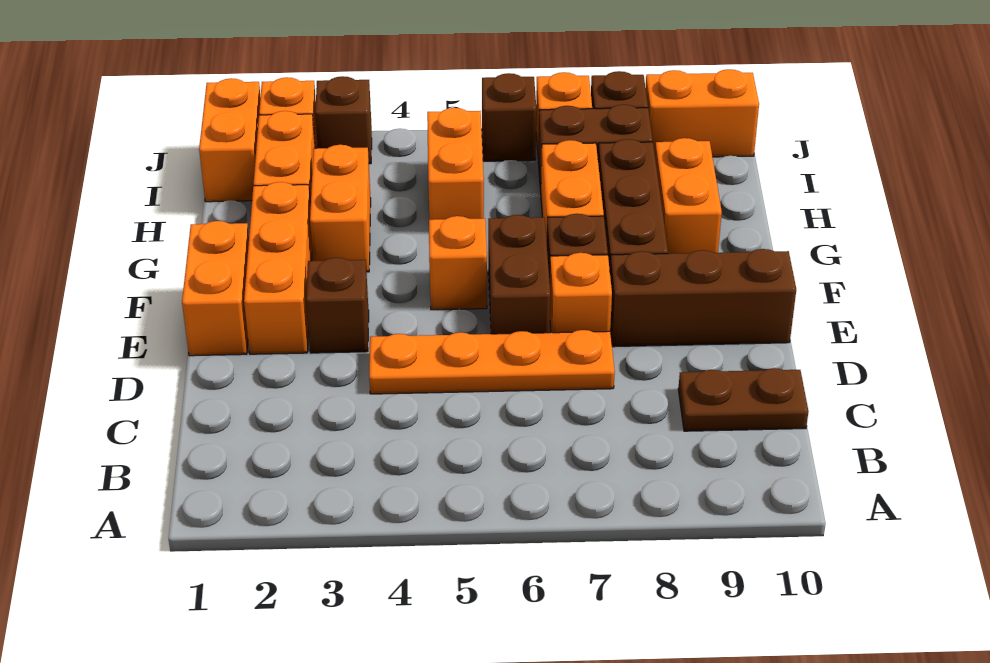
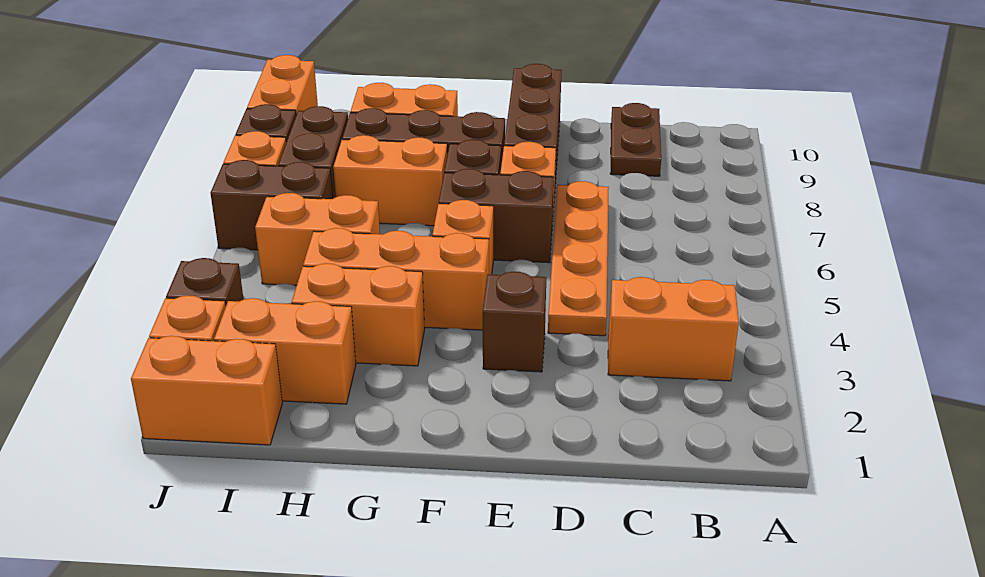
orange brick E1:F1 level 1 -> orange brick B3:C3 level 1
orange brick E2:G2 level 1 -> orange brick F4:H4 level 1
brown brick J6 level 1 -> brown brick I6:J6 level 1

